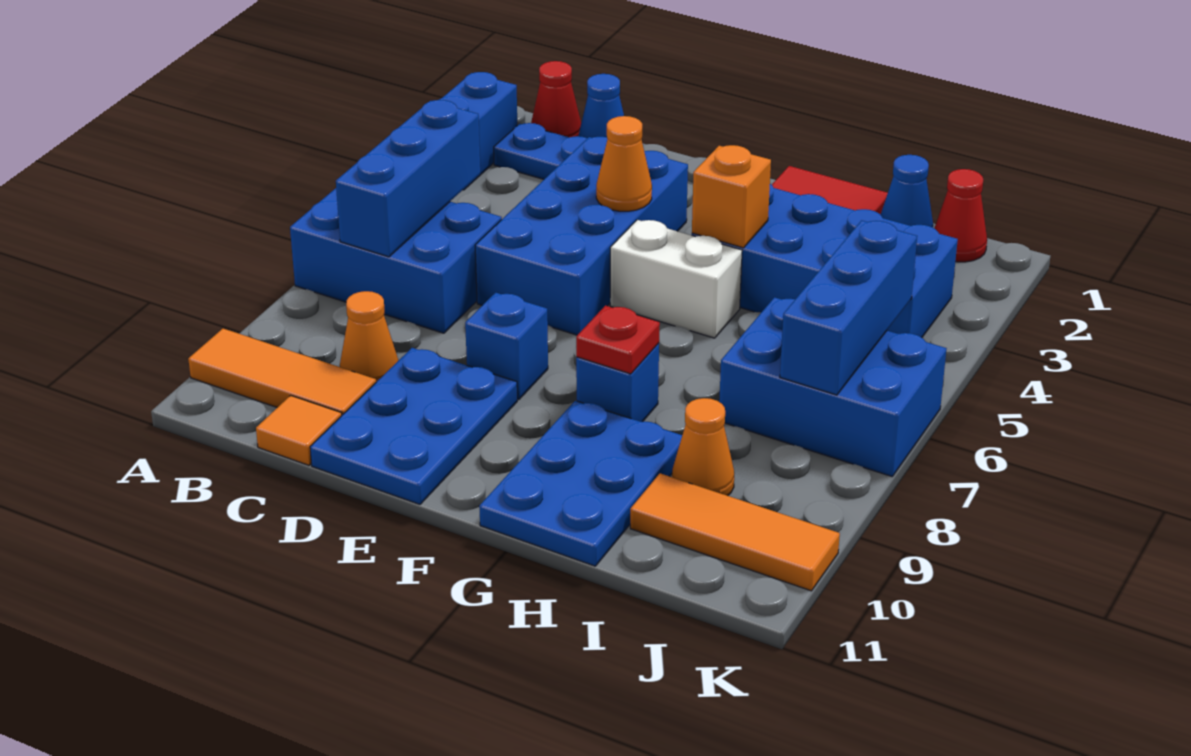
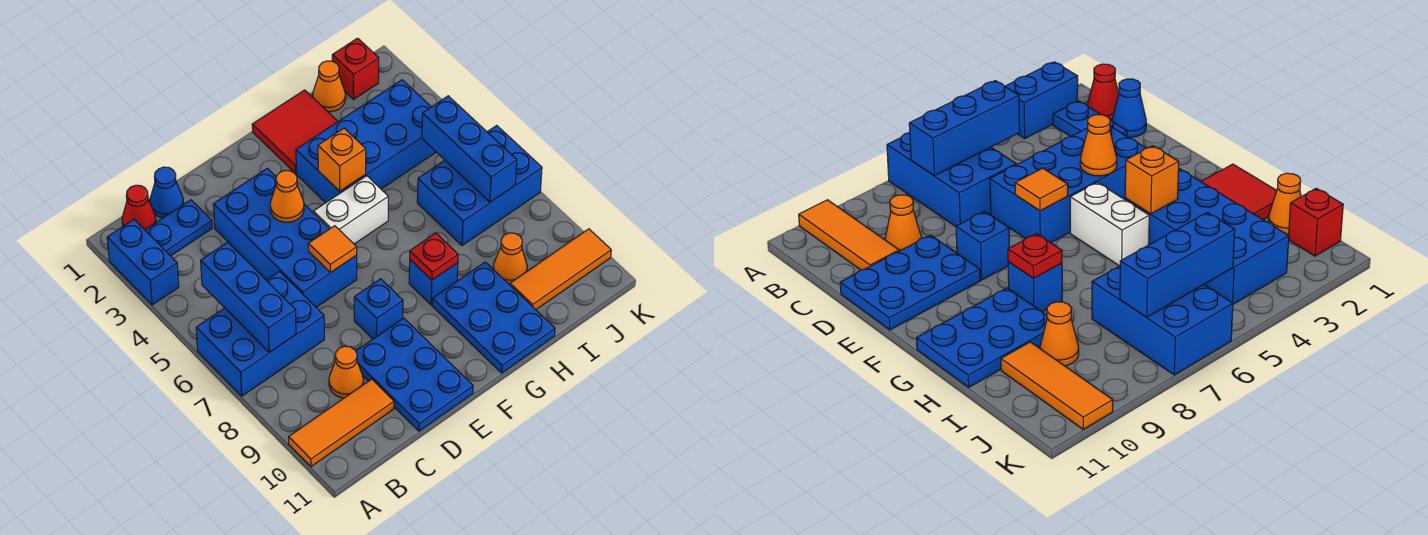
orange tile C11 level 1 -> orange tile E6 level 2
blue cone I1 level 1 -> orange cone I1 level 1
red cone J1 level 1 -> red brick J1 level 1

